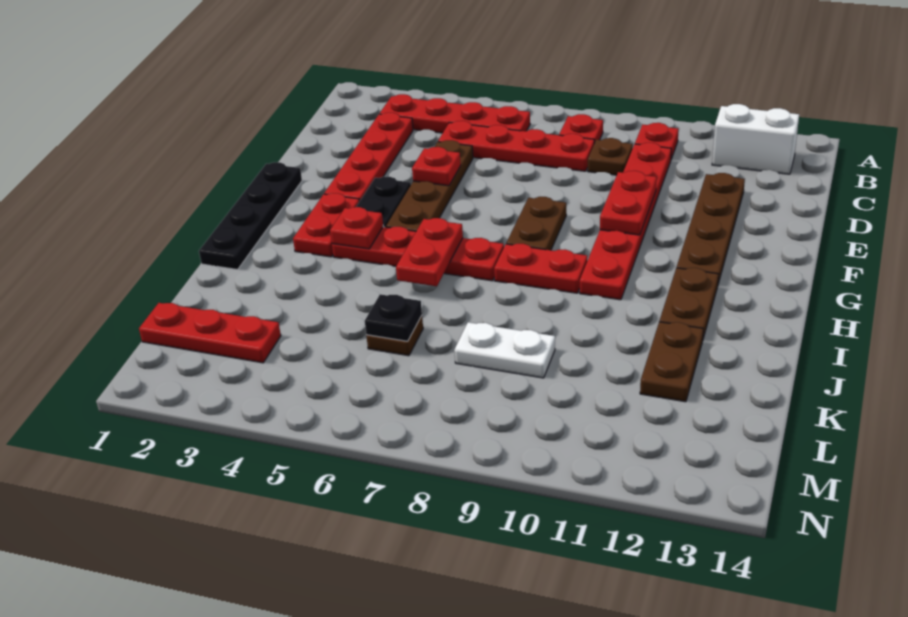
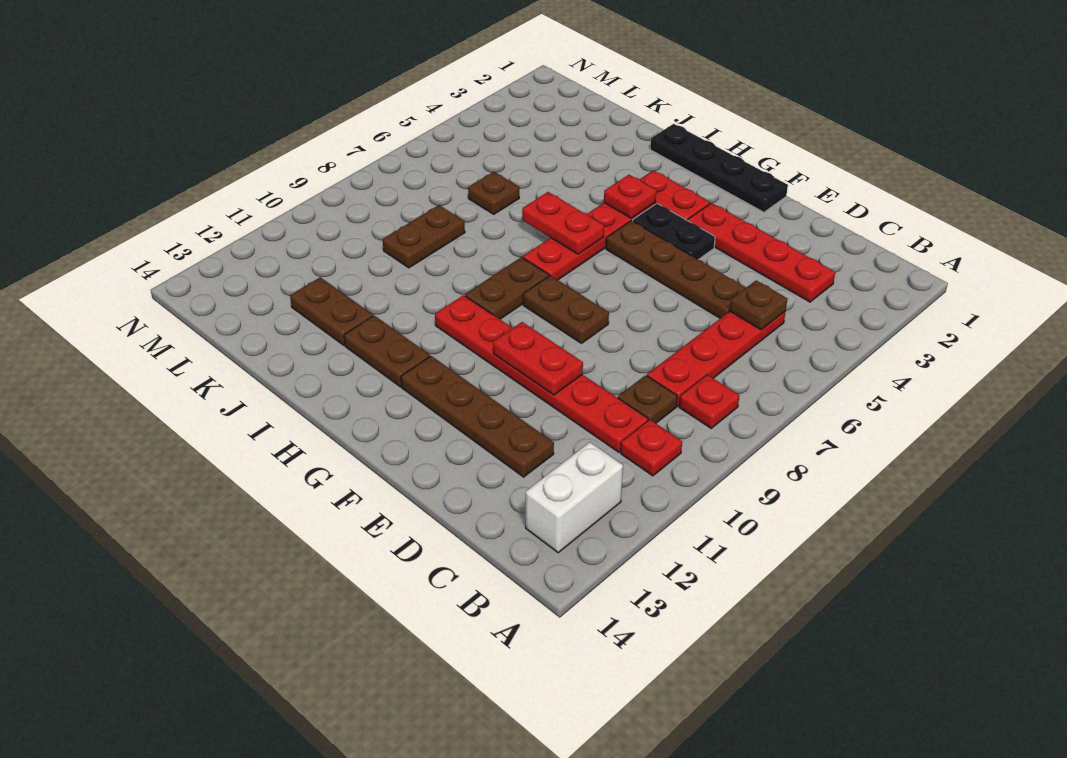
red plate B3:B6 level 1 -> none
none -> brown plate C5 level 2
red plate E5 level 2 -> none
red plate H8:H9 level 1 -> brown plate H8:H9 level 1
black plate K6 level 2 -> none
white plate K8:K9 level 1 -> brown plate K8:K9 level 1
red plate L1:L3 level 1 -> none

